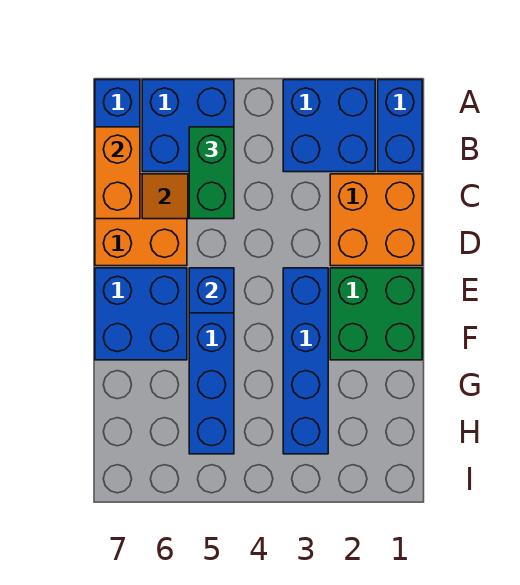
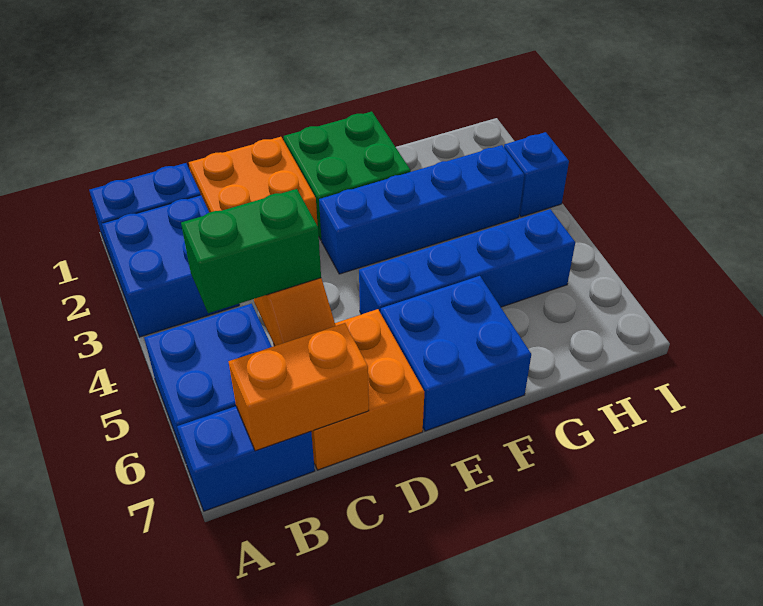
blue brick E5 level 2 -> blue brick I3 level 1

